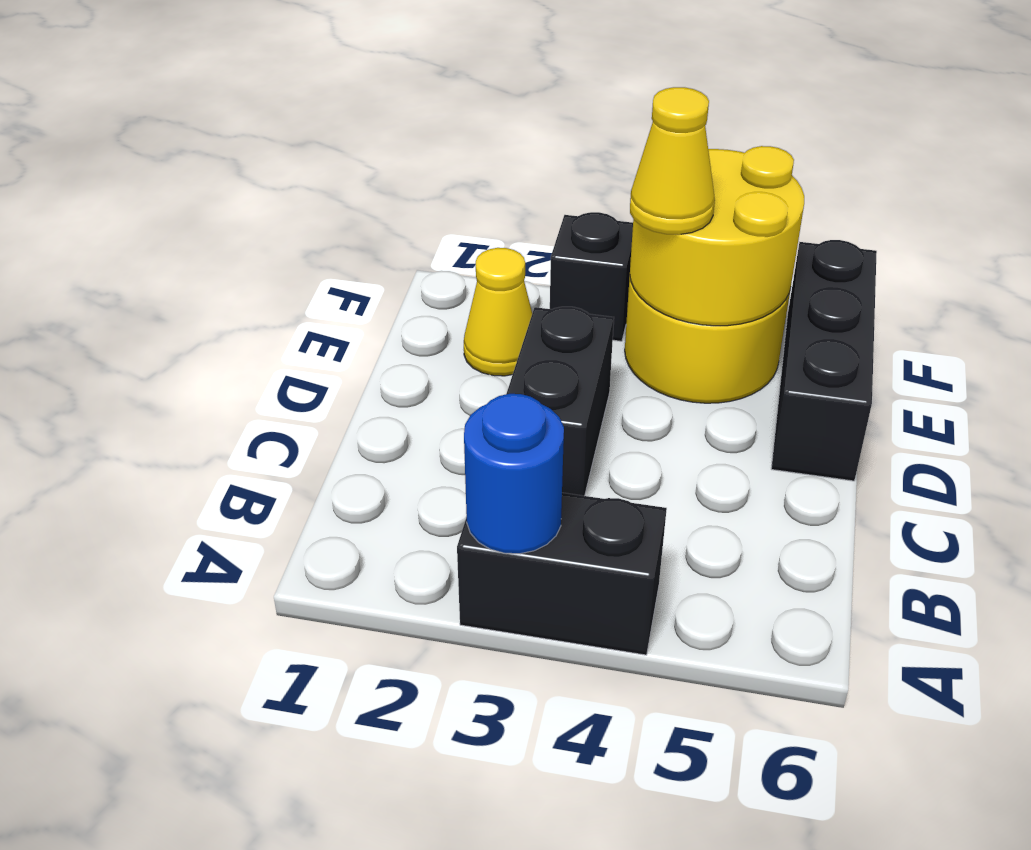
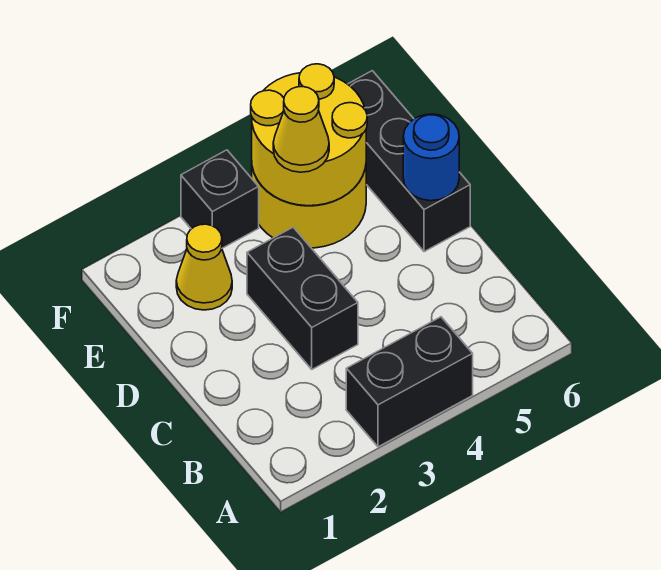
blue round brick A3 level 2 -> blue round brick D6 level 2

